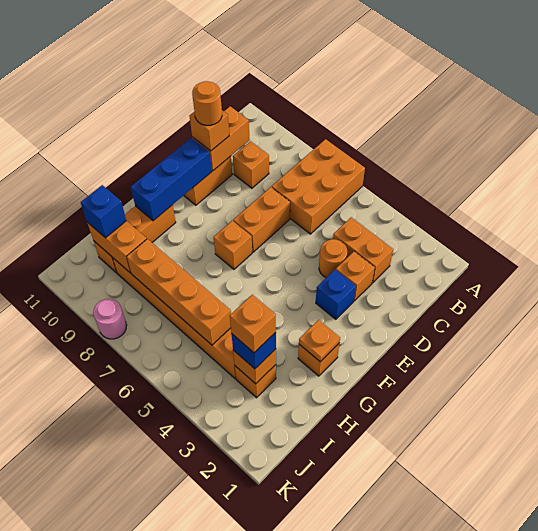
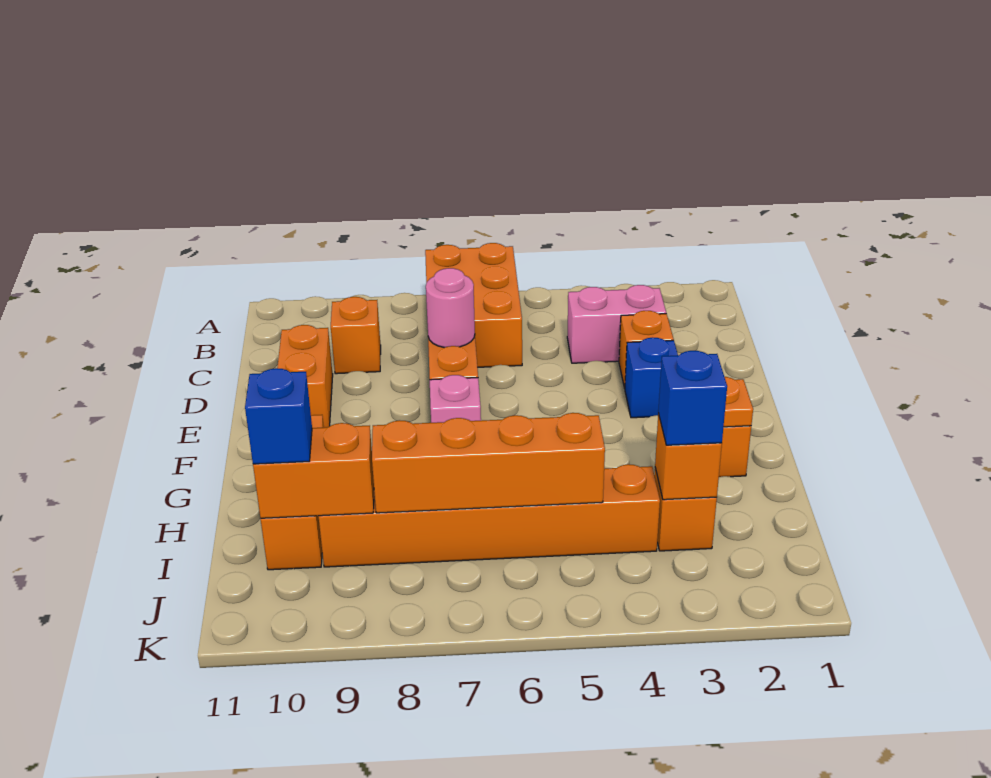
orange brick C3:C4 level 1 -> pink brick C3:C4 level 1
orange brick C10:D10 level 2 -> none
orange round brick D4 level 1 -> none
orange brick D10 level 3 -> none
orange round brick D10 level 4 -> none
blue brick E10:G10 level 2 -> none
orange brick F7 level 1 -> pink brick F7 level 1
orange brick I3 level 4 -> none
pink round brick K8 level 1 -> pink round brick D7 level 2

